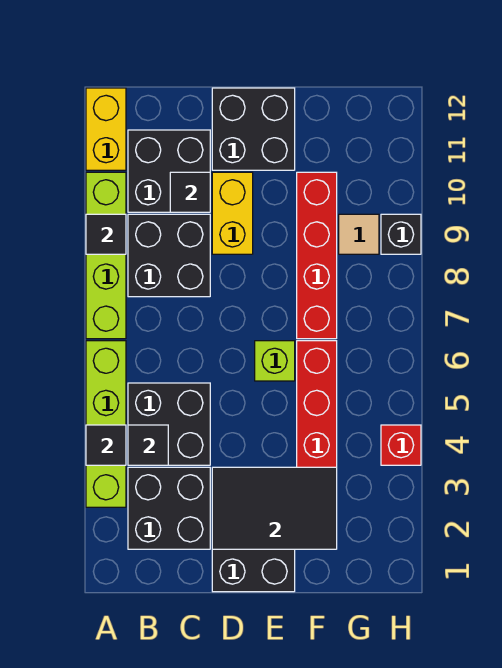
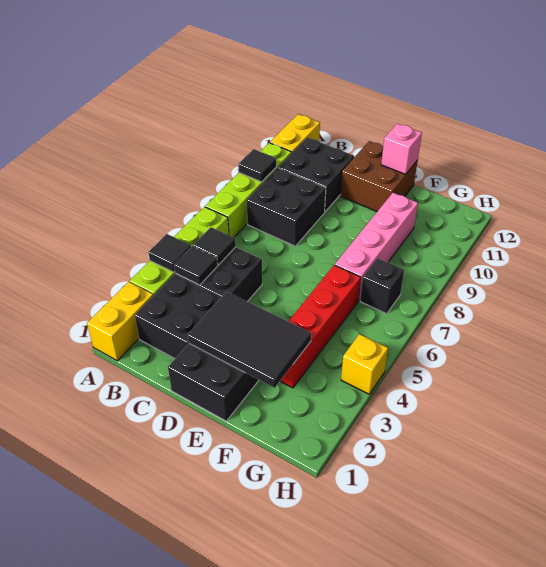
black tile C10 level 2 -> black tile B5 level 2
yellow brick D9:D10 level 1 -> yellow brick A1:A2 level 1
black brick D11:E12 level 1 -> brown brick D11:E12 level 1
lime brick E6 level 1 -> none
none -> pink brick E12 level 2
red brick F7:F10 level 1 -> pink brick F7:F10 level 1
tan tile G9 level 1 -> none
red brick H4 level 1 -> yellow brick H4 level 1
black brick H9 level 1 -> black brick G7 level 1

